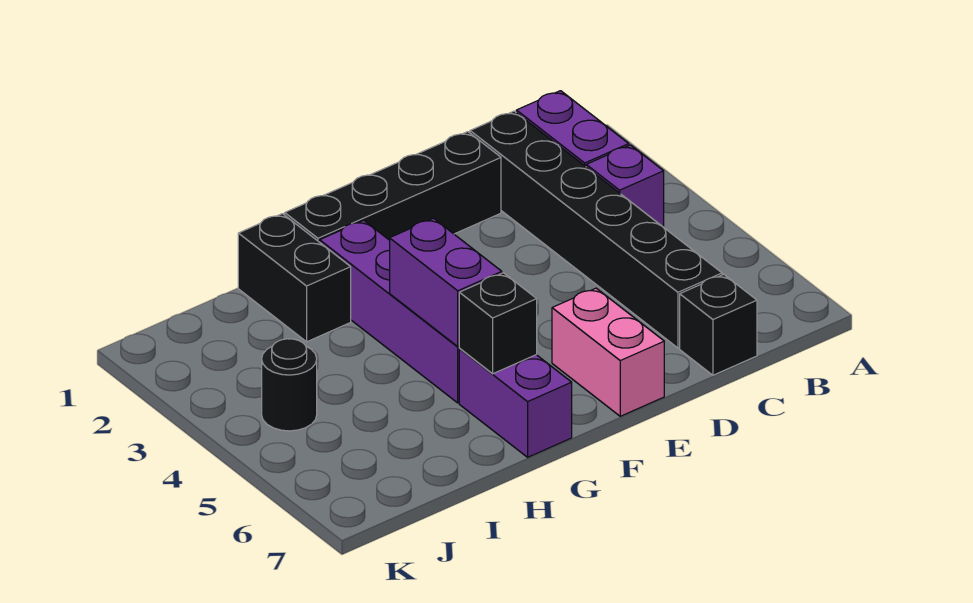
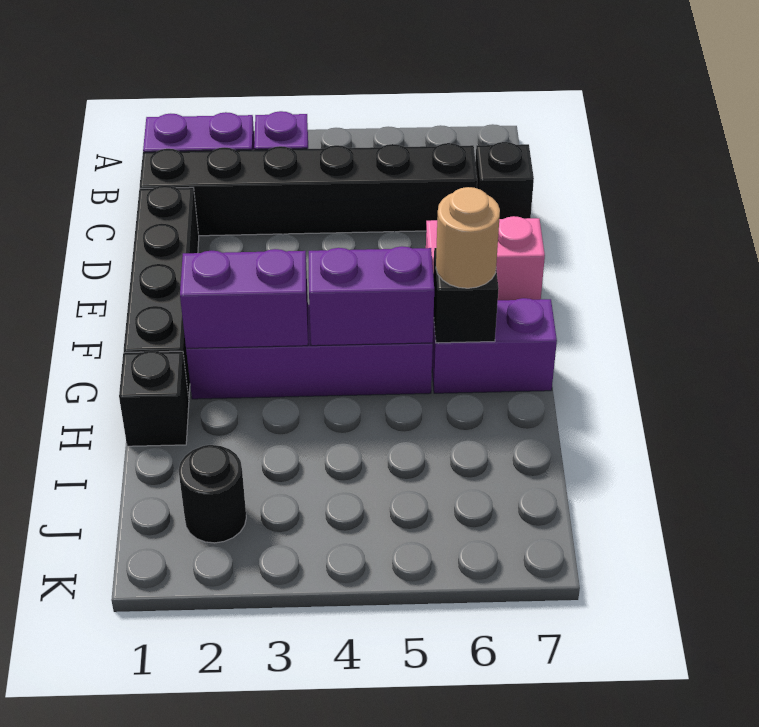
none -> purple brick G2:G3 level 2
none -> tan round brick G6 level 3
black brick H1:H2 level 1 -> black brick H1 level 1
black round brick J4 level 1 -> black round brick J2 level 1

